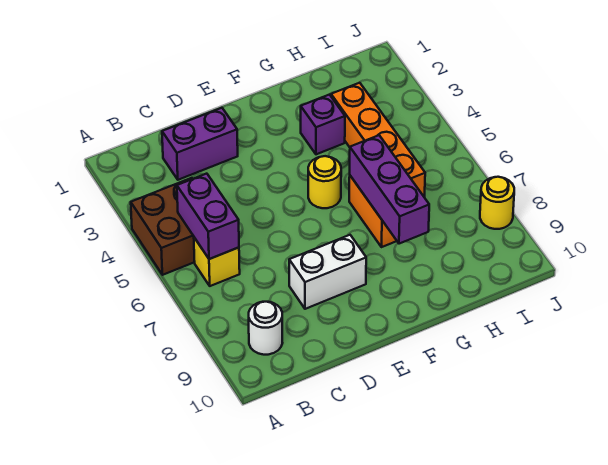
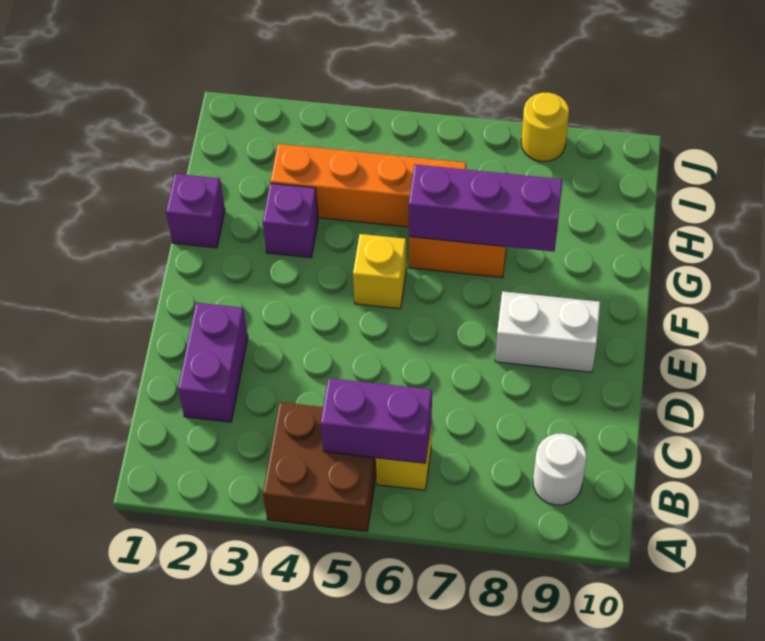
white brick D8:E8 level 1 -> white brick E8:E9 level 1
yellow round brick F5 level 1 -> yellow brick F5 level 1
none -> purple brick G1 level 1

